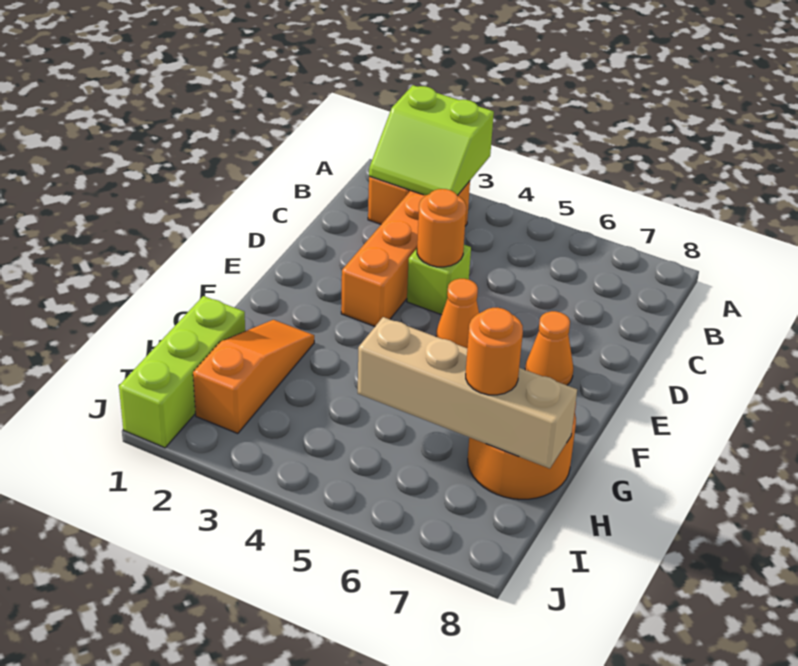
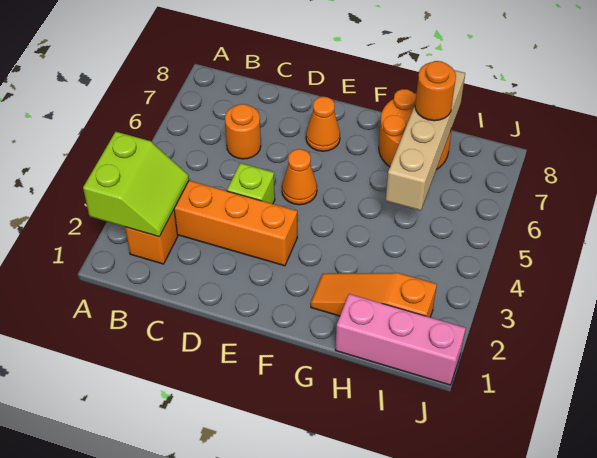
orange round brick D4 level 2 -> orange round brick C6 level 1
lime brick H1:J1 level 1 -> pink brick H1:J1 level 1

